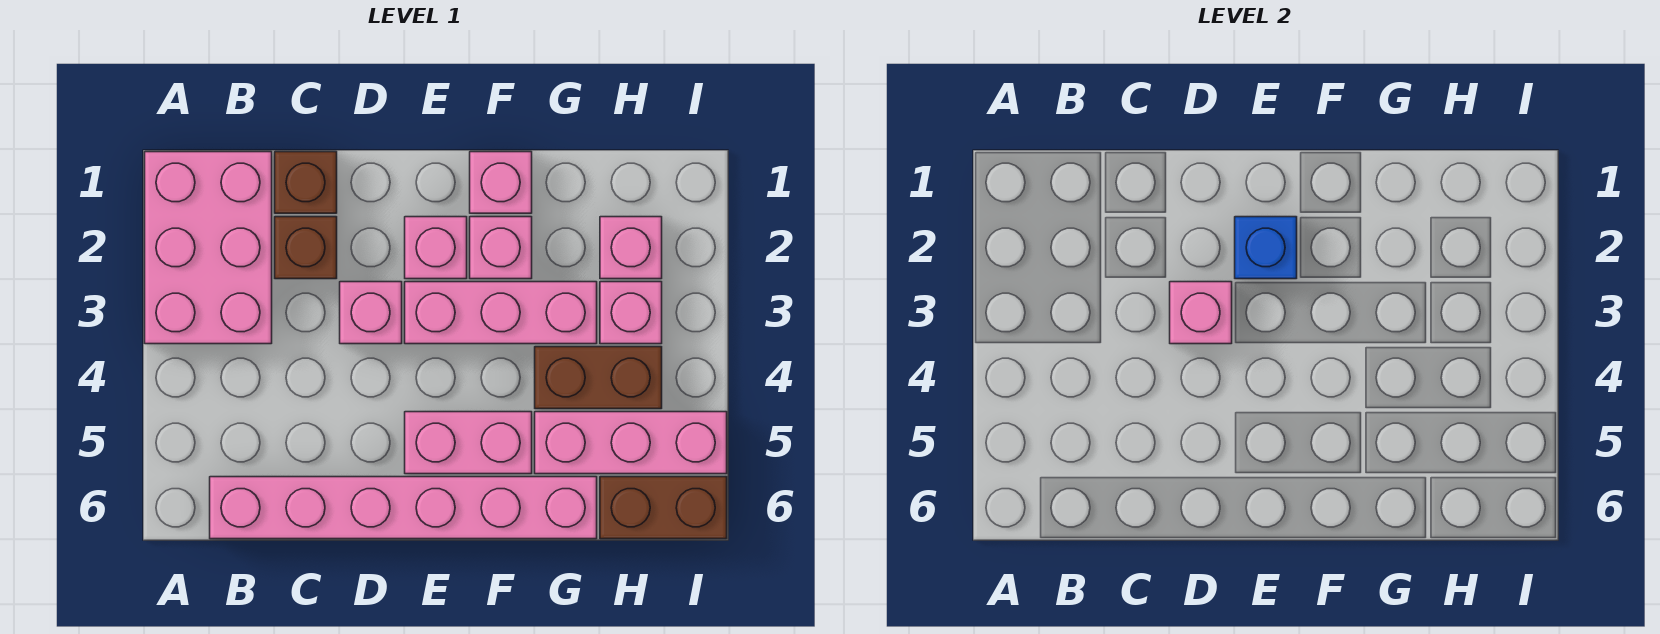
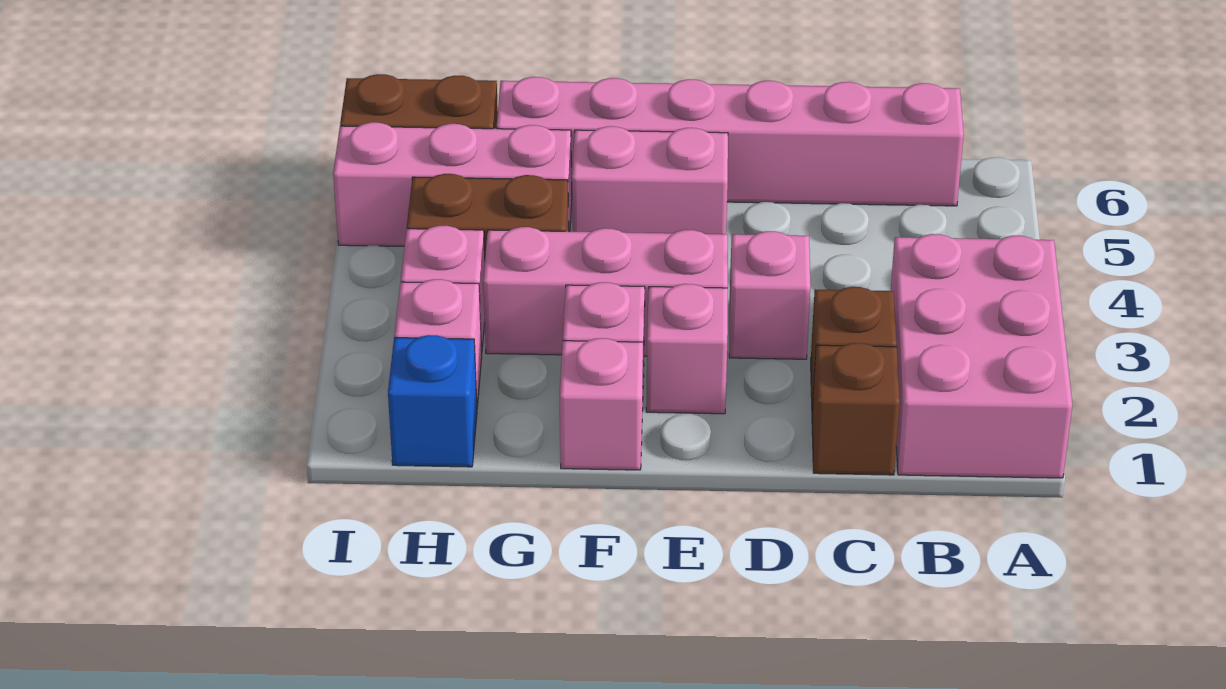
pink brick D3 level 2 -> none
blue brick E2 level 2 -> blue brick H1 level 1

